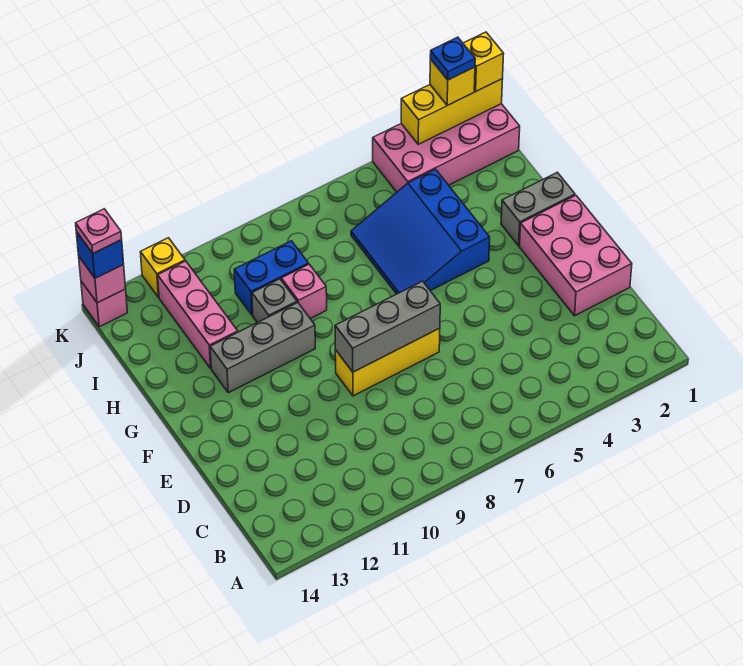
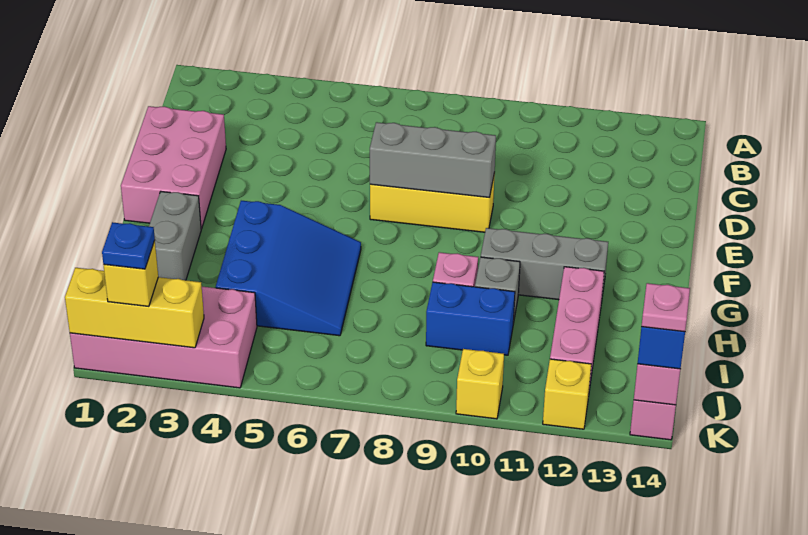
grey brick G1:G2 level 1 -> grey brick G2:H2 level 1
yellow brick K1 level 3 -> yellow brick K10 level 1

